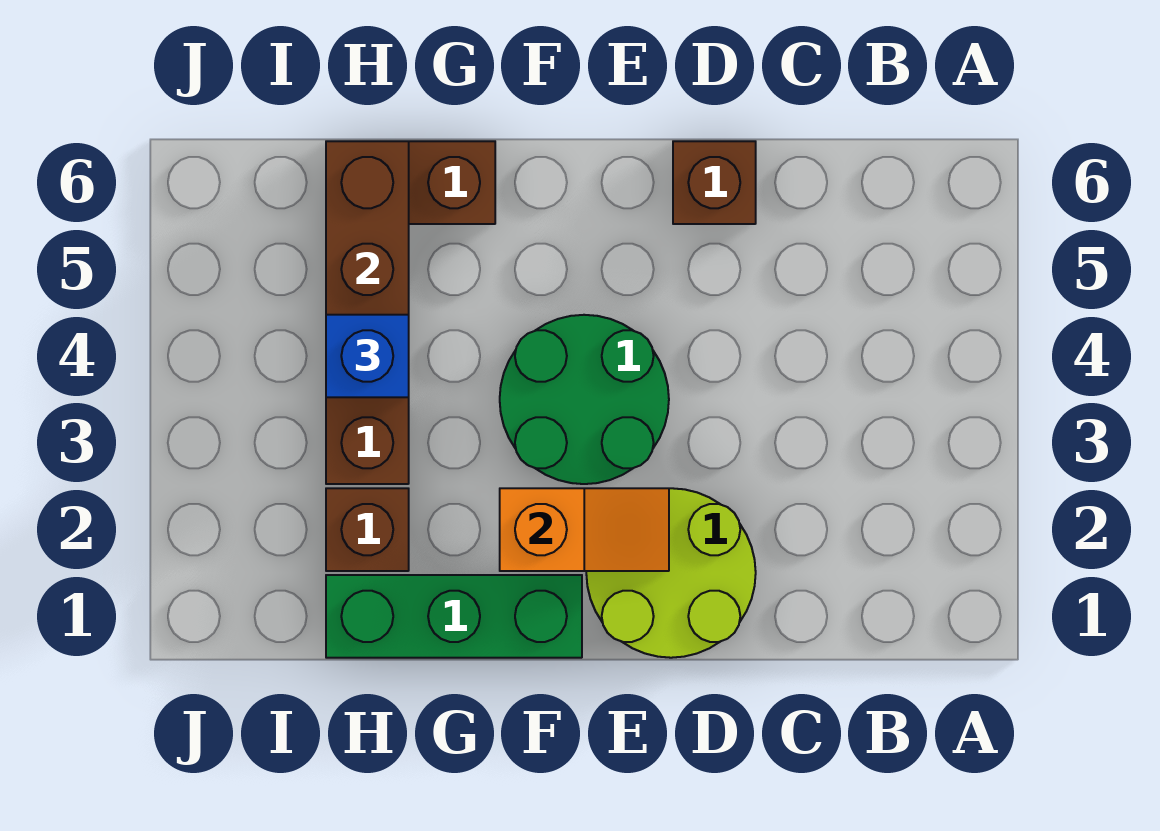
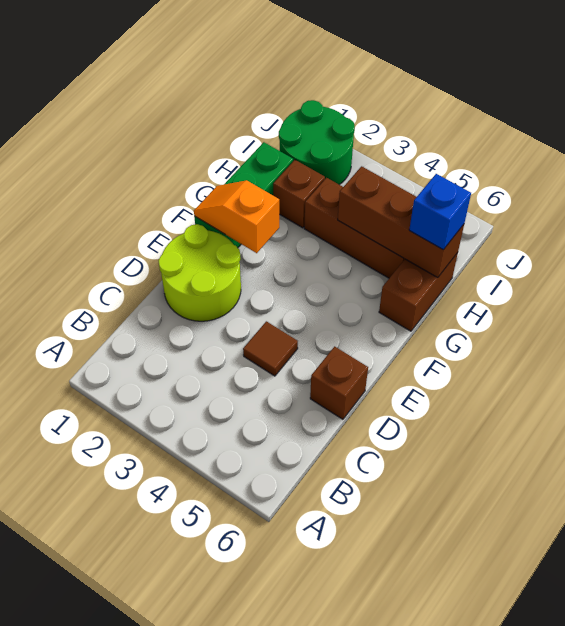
none -> brown tile D4 level 1
orange slope E2:F2 level 2 top F -> orange slope F1:F2 level 2 top 2
green round brick E3:F4 level 1 -> green round brick I1:J2 level 1
blue brick H4 level 3 -> blue brick H6 level 3

